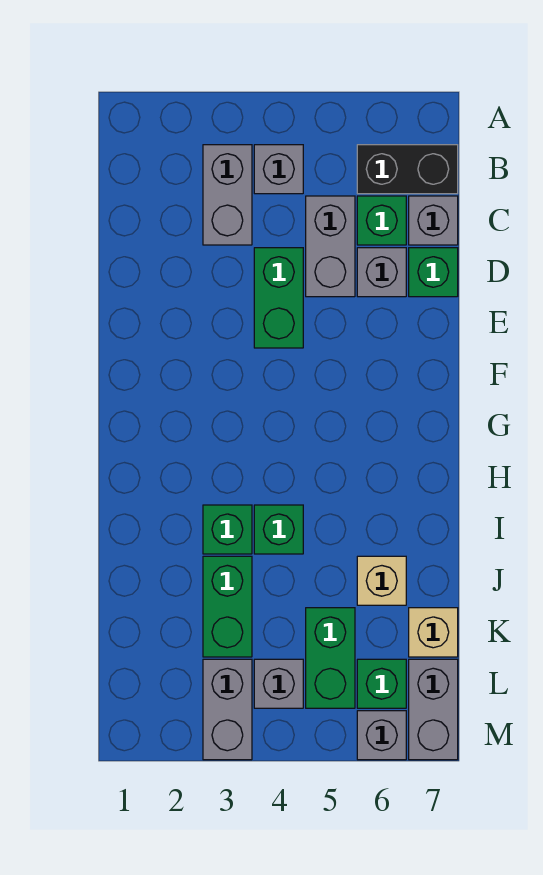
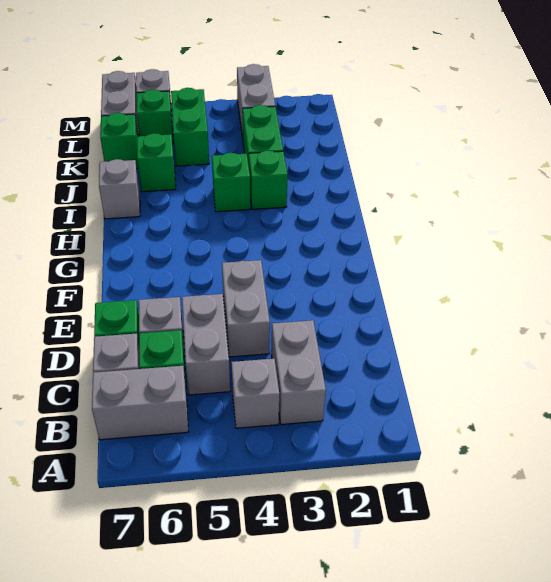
black brick B6:B7 level 1 -> grey brick B6:B7 level 1
green brick D4:E4 level 1 -> grey brick D4:E4 level 1
tan brick J6 level 1 -> green brick J6 level 1
tan brick K7 level 1 -> green brick K7 level 1
grey brick L4 level 1 -> grey brick I7 level 1

